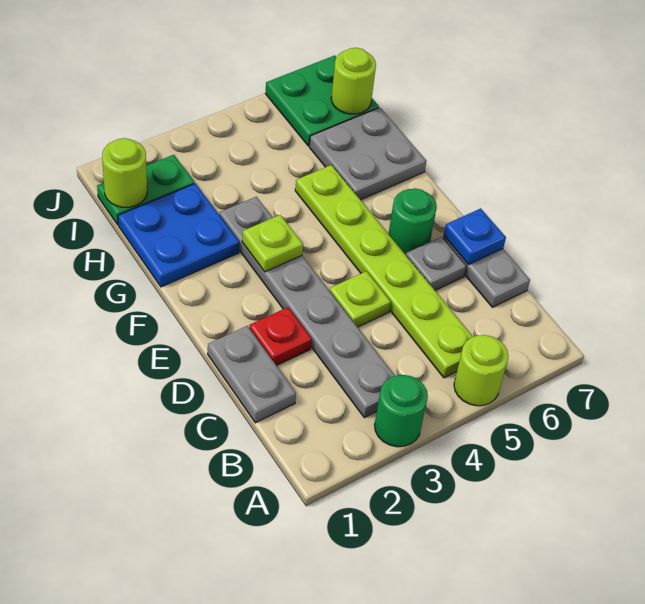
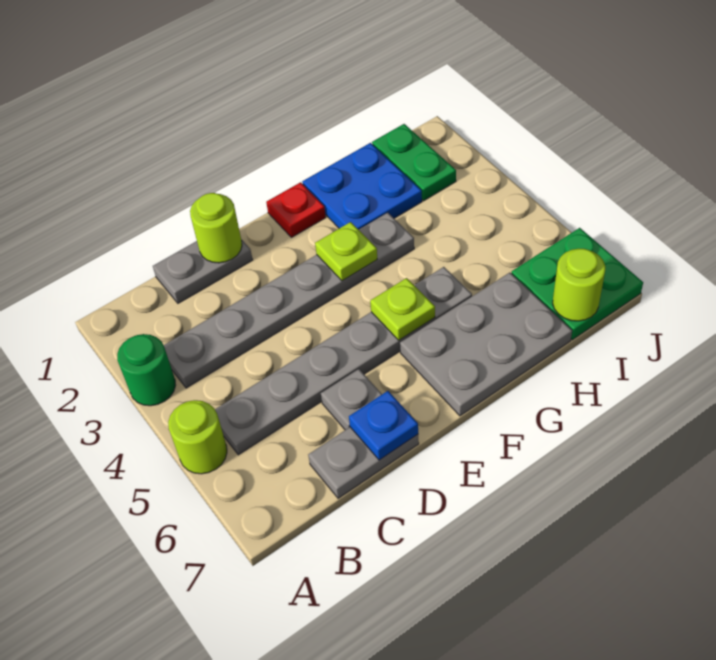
lime plate B5:G5 level 1 -> grey plate B5:G5 level 1
red plate D2 level 1 -> red plate F1 level 1
lime plate D4 level 1 -> lime plate F5 level 2
green round brick E6 level 1 -> none
grey plate G6:H7 level 1 -> grey plate F6:H7 level 1
lime round brick I1 level 2 -> lime round brick D1 level 2

